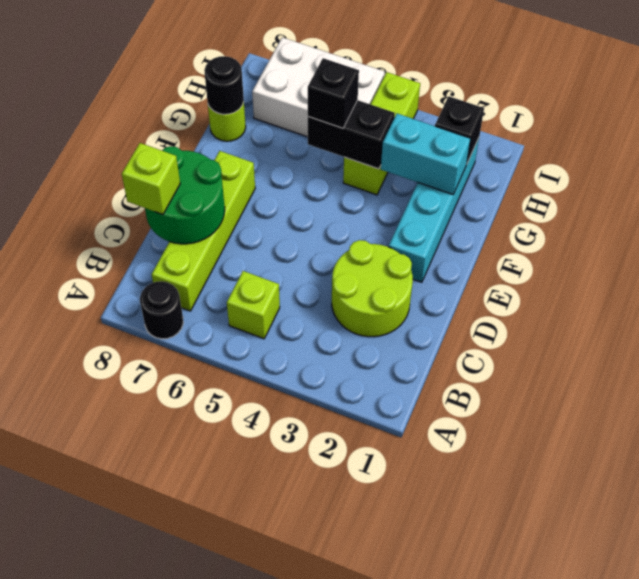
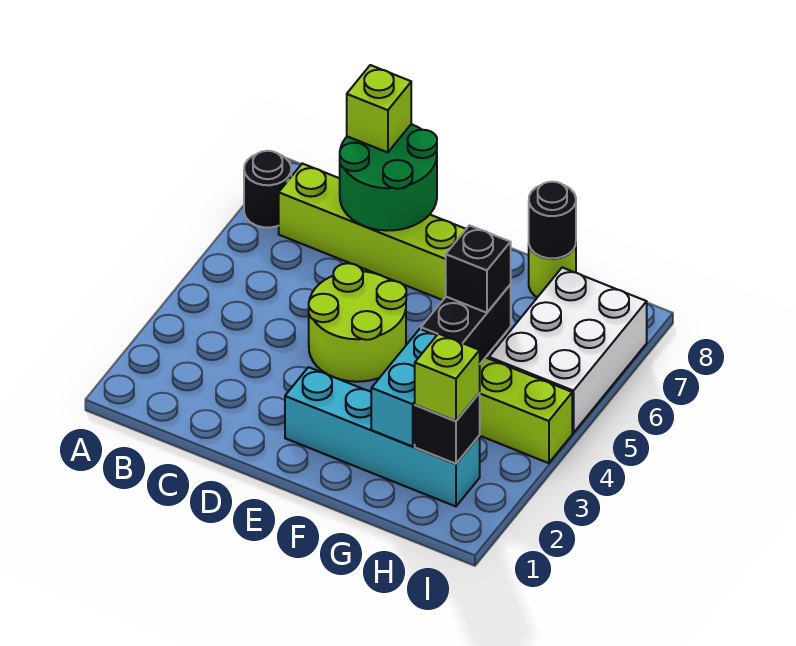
lime brick B5 level 1 -> lime brick H2 level 3
lime round brick C2:D3 level 1 -> lime round brick D4:E5 level 1

